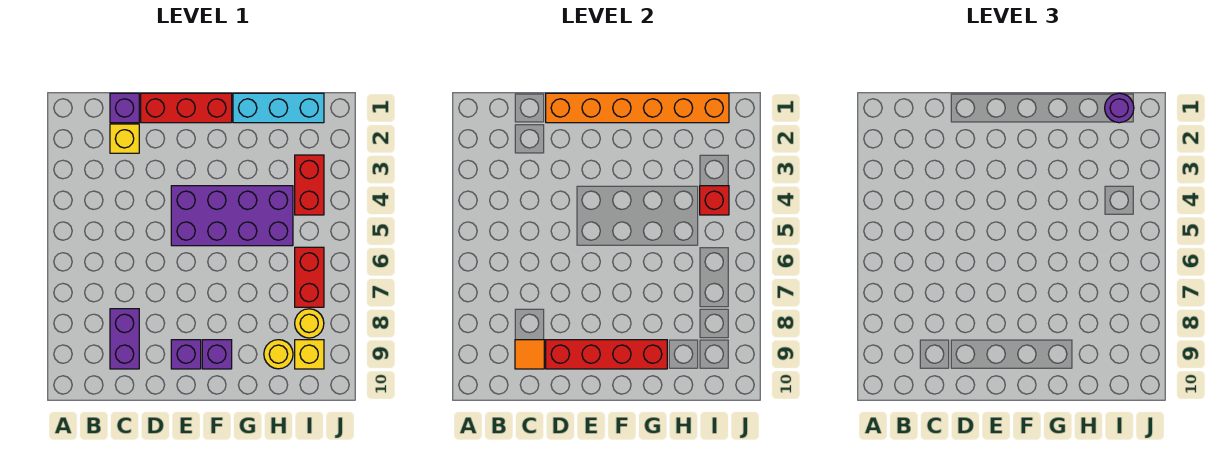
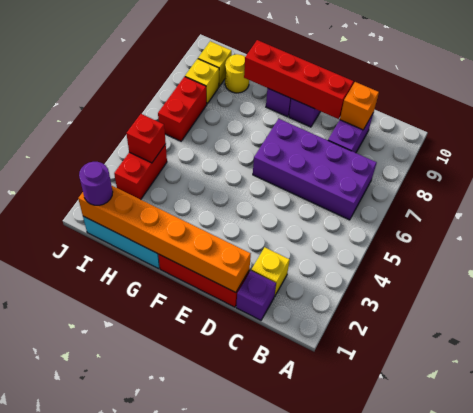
orange tile C9 level 2 -> orange brick C9 level 2
purple brick E4:H5 level 1 -> purple brick B6:E7 level 1
yellow round brick I8 level 1 -> yellow brick I8 level 1

